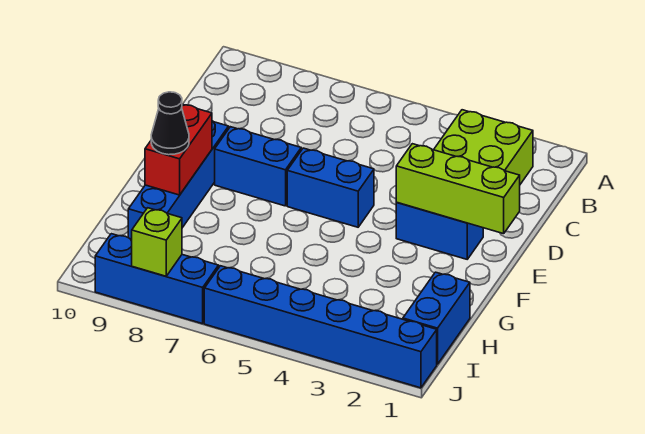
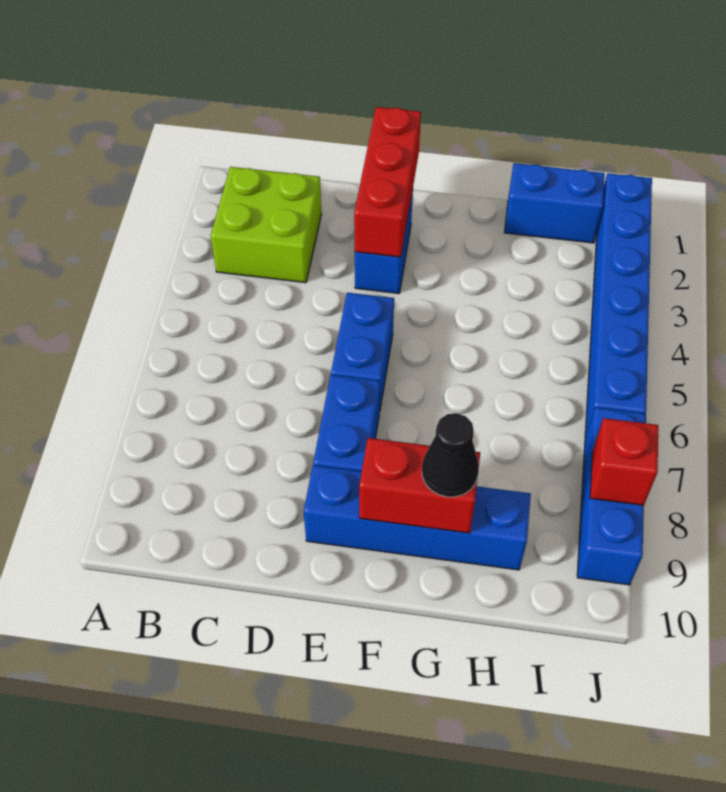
lime brick E1:E3 level 2 -> red brick E1:E3 level 2
lime brick J8 level 2 -> red brick J8 level 2

